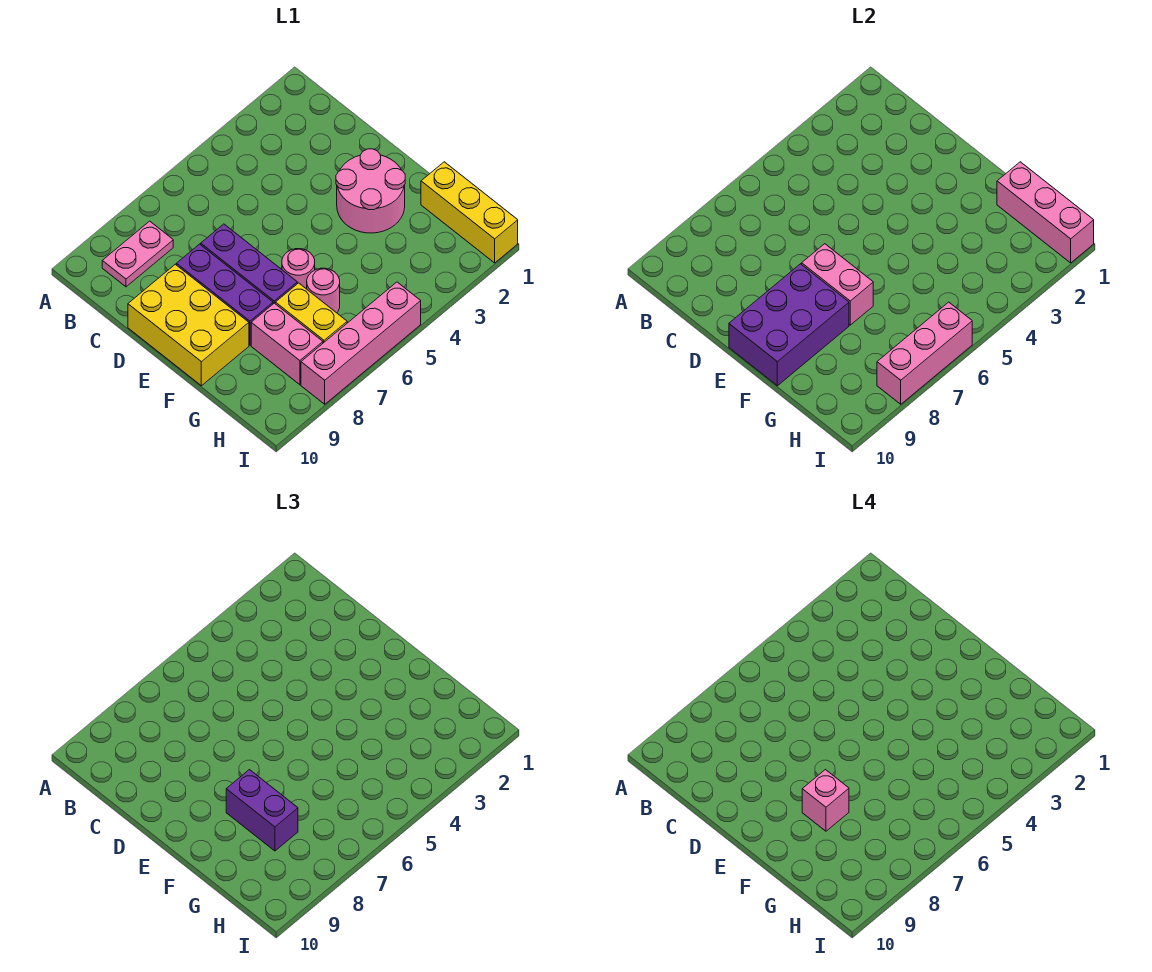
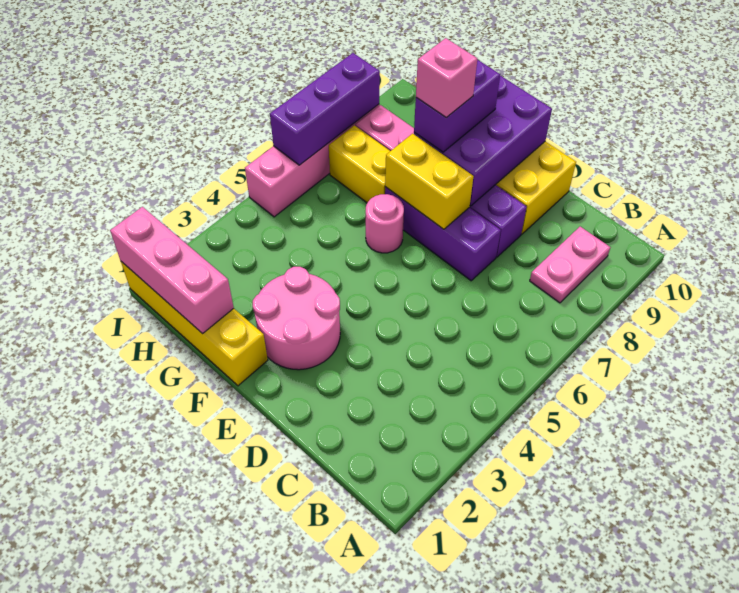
pink brick E7:F7 level 2 -> yellow brick E7:F7 level 2
purple brick F8:G8 level 3 -> purple brick F8:F9 level 3
yellow brick G1:I1 level 1 -> yellow brick F1:I1 level 1
pink round brick G6 level 1 -> none
pink brick I6:I8 level 2 -> purple brick I6:I8 level 2

